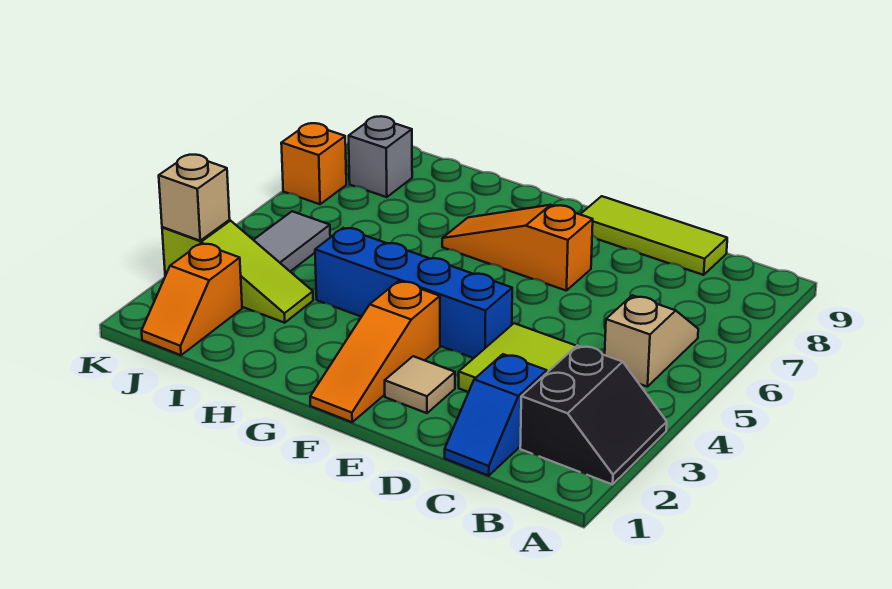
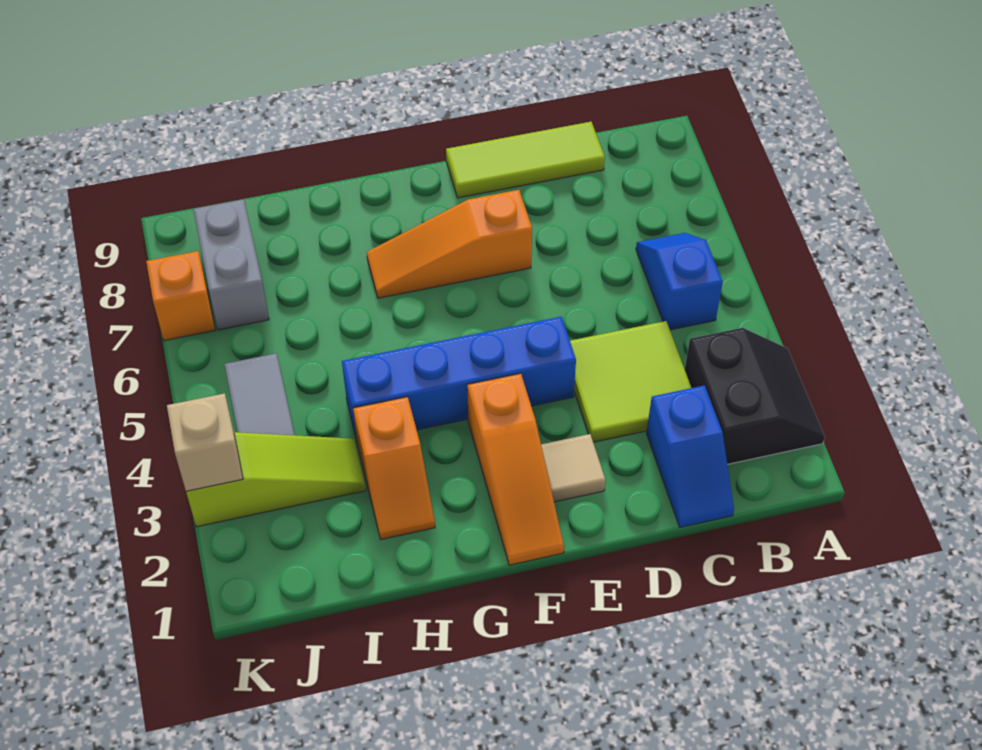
tan slope B5:B6 level 1 top 5 -> blue slope B5:B6 level 1 top 5
orange slope J1:J2 level 1 top 2 -> orange slope H2:H3 level 1 top 3
grey brick J8 level 1 -> grey brick J7:J8 level 1

